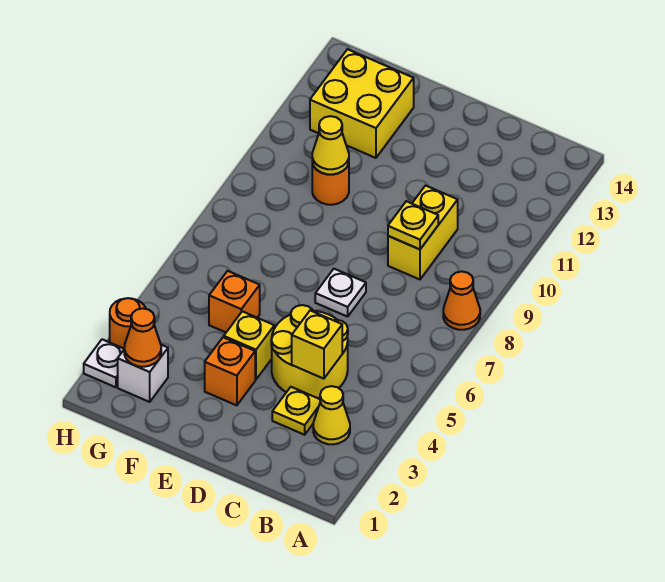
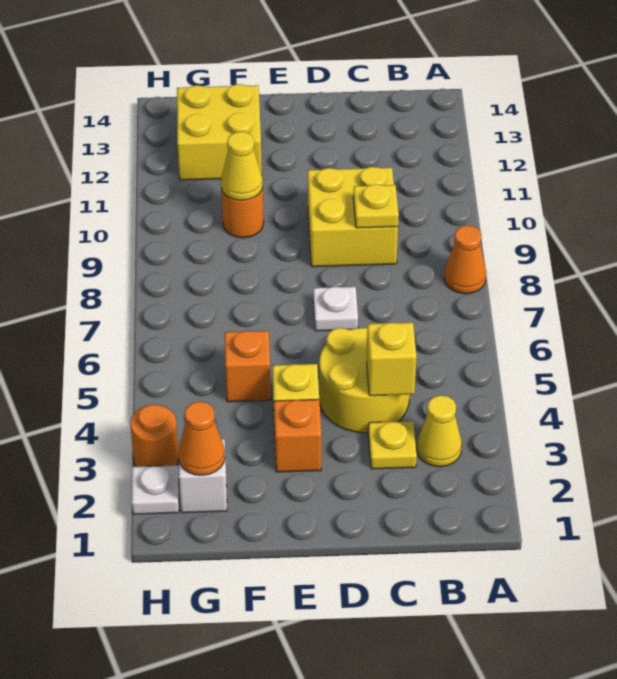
yellow brick C9:C10 level 1 -> yellow brick C9:D10 level 1

